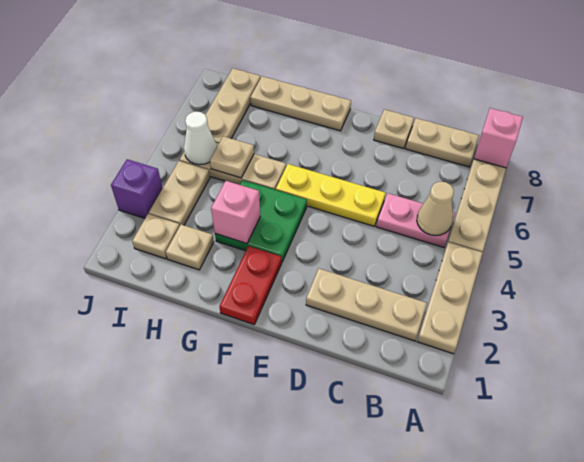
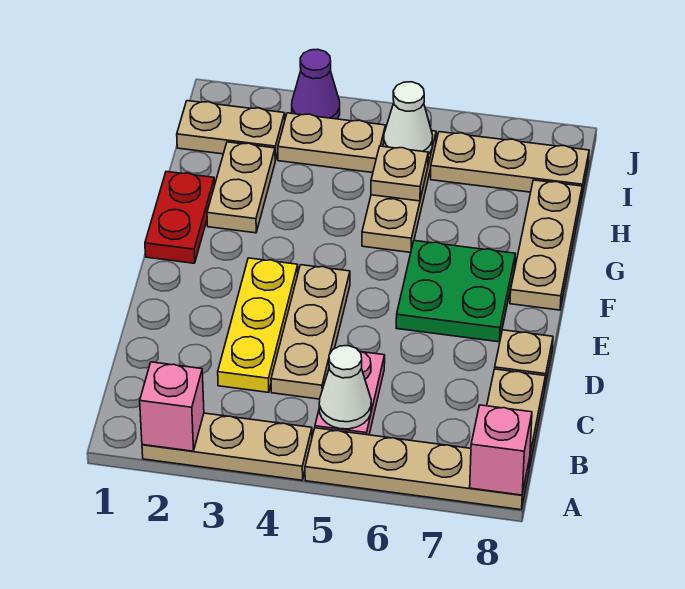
tan plate B2:D2 level 1 -> tan plate C4:E4 level 1
tan cone B5 level 2 -> white cone B5 level 2
yellow plate D5:F5 level 1 -> yellow plate C3:E3 level 1
red plate F1:F2 level 1 -> red plate F1:G1 level 1
green plate F3:G4 level 1 -> green plate E6:F7 level 1
pink brick G3 level 2 -> pink brick A2 level 2
tan plate H2 level 1 -> tan plate G2:H2 level 1
tan plate I2 level 1 -> tan plate I1:I2 level 1
purple brick J3 level 1 -> purple cone J3 level 1

